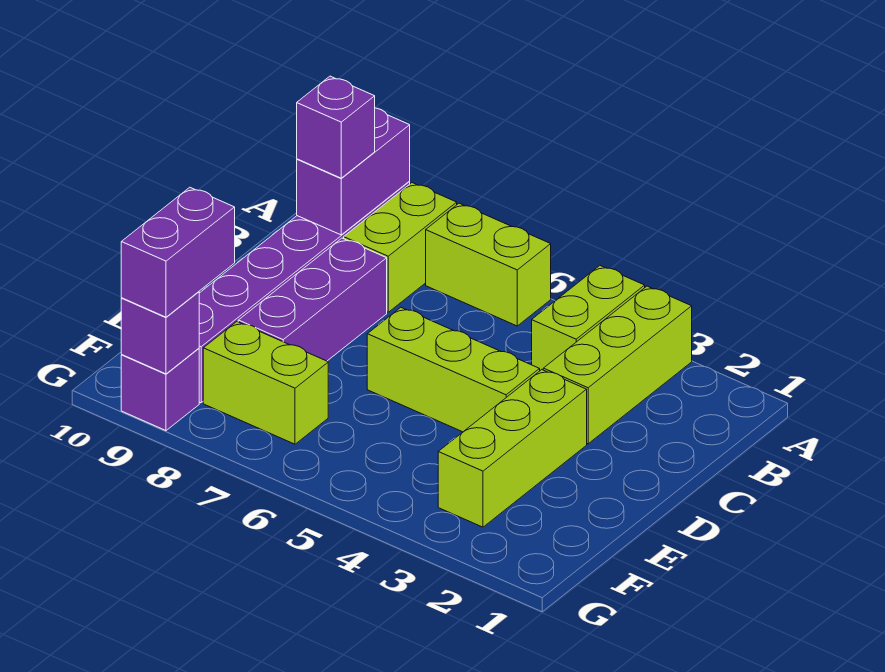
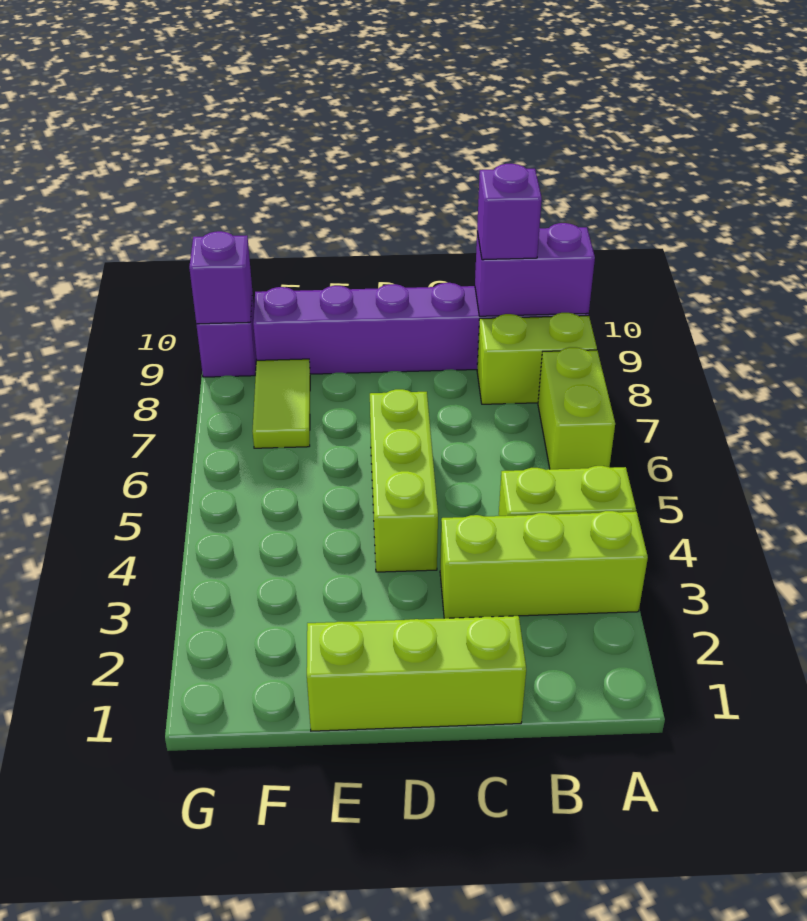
purple brick C8:E8 level 1 -> none
lime brick D3:F3 level 1 -> lime brick C1:E1 level 1
lime brick F7:F8 level 1 -> lime tile F7:F8 level 1
purple brick F9:G9 level 3 -> none

